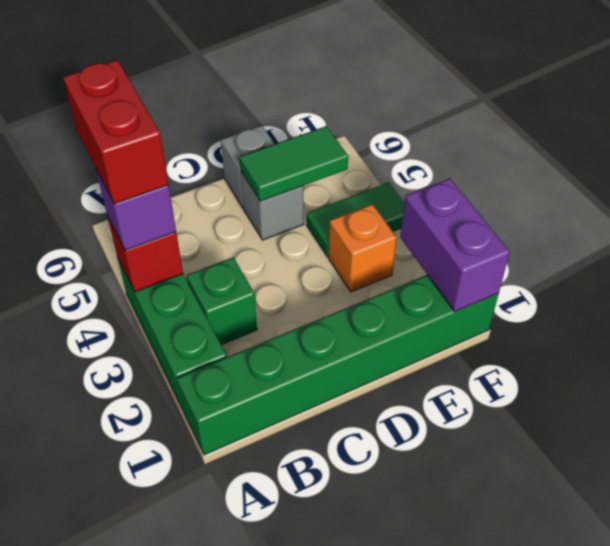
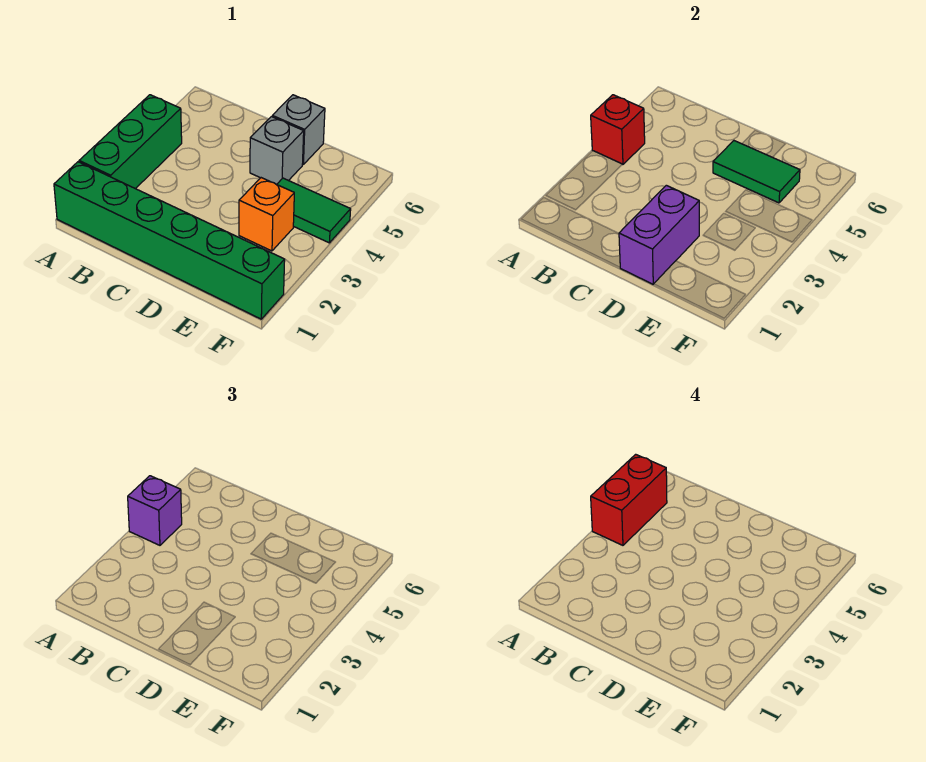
green brick B3 level 1 -> none
purple brick F1:F2 level 2 -> purple brick D1:D2 level 2

